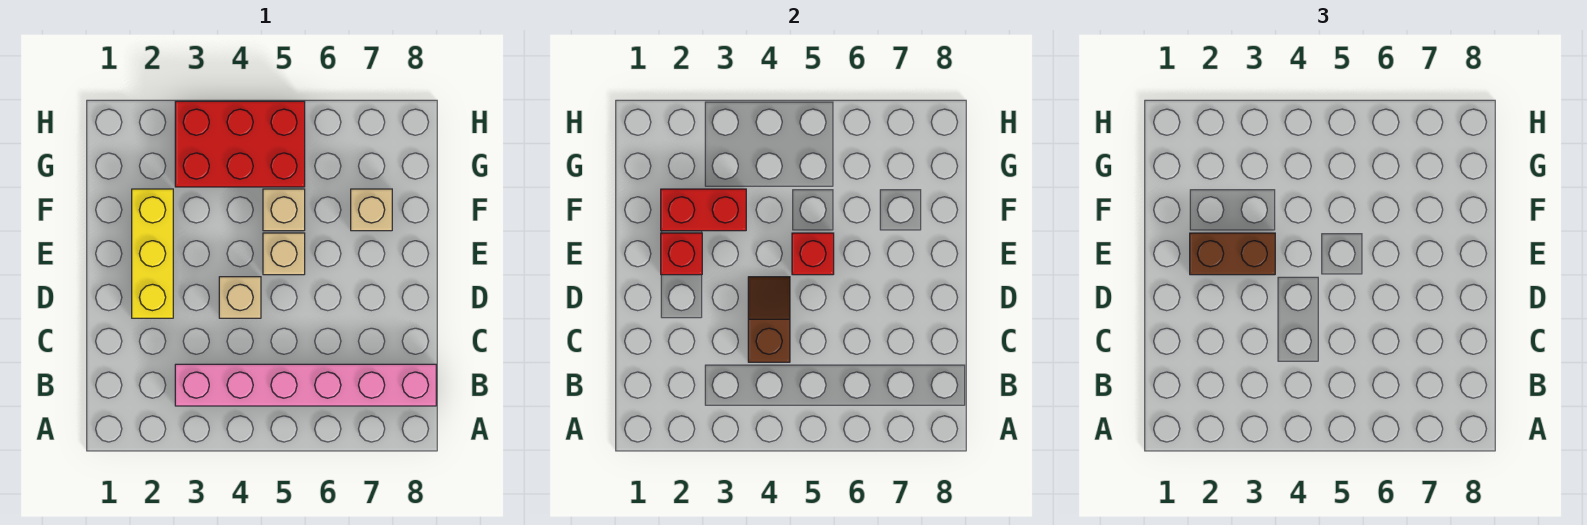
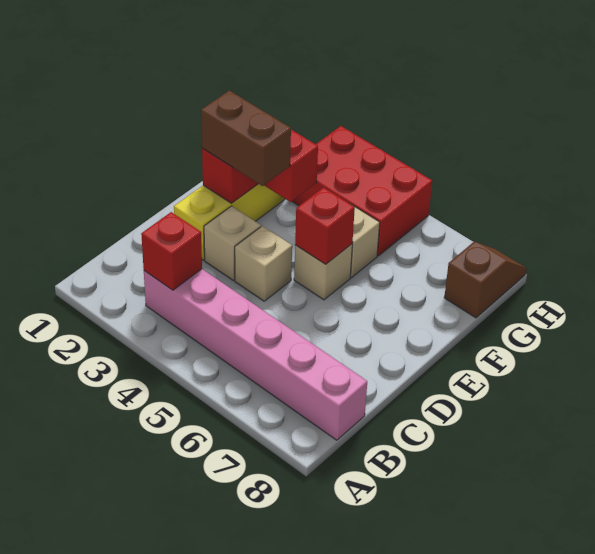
none -> red brick B3 level 2
brown slope C4:D4 level 2 top C -> brown slope G8:H8 level 1 top G
tan brick F7 level 1 -> tan brick D3 level 1

